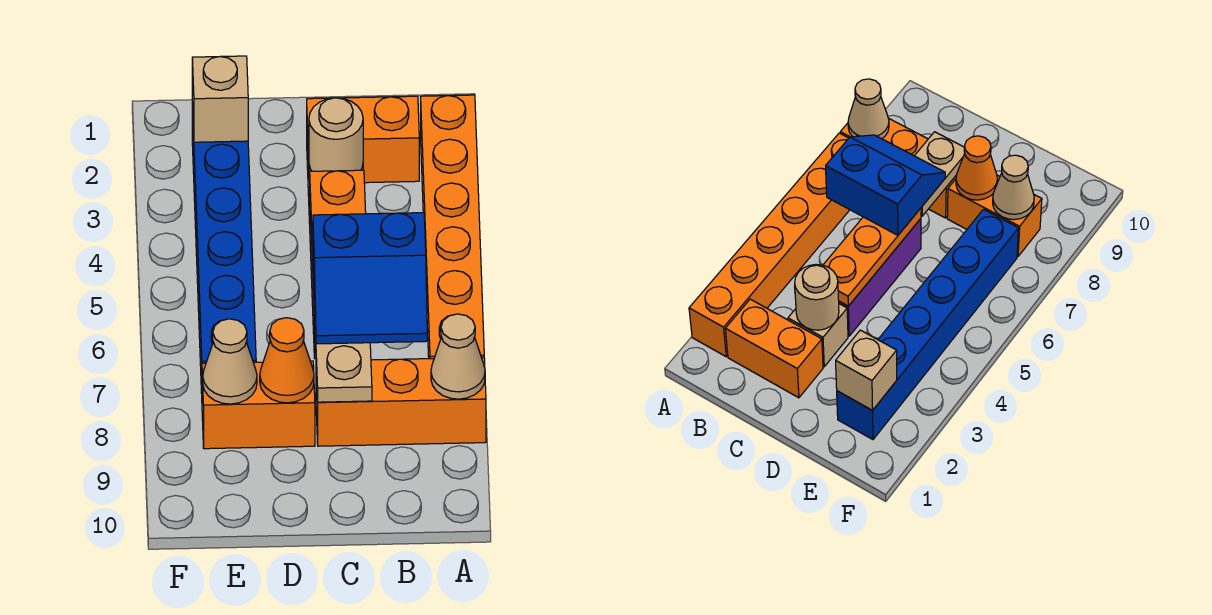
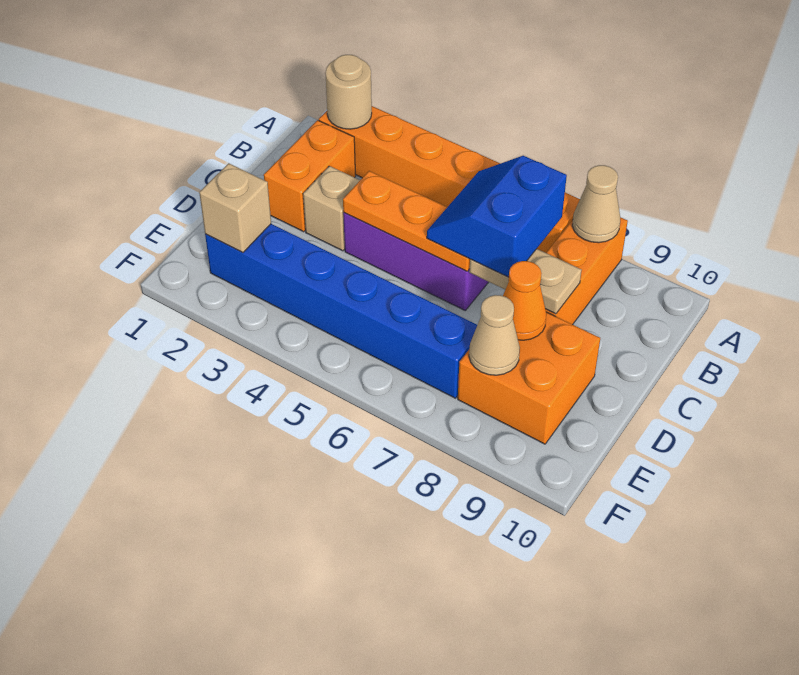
blue slope B6:C7 level 3 top 6 -> blue slope B6:C7 level 3 top 7
tan round brick C3 level 2 -> tan round brick A2 level 2
orange brick D8:E8 level 1 -> orange brick D8:E9 level 1

